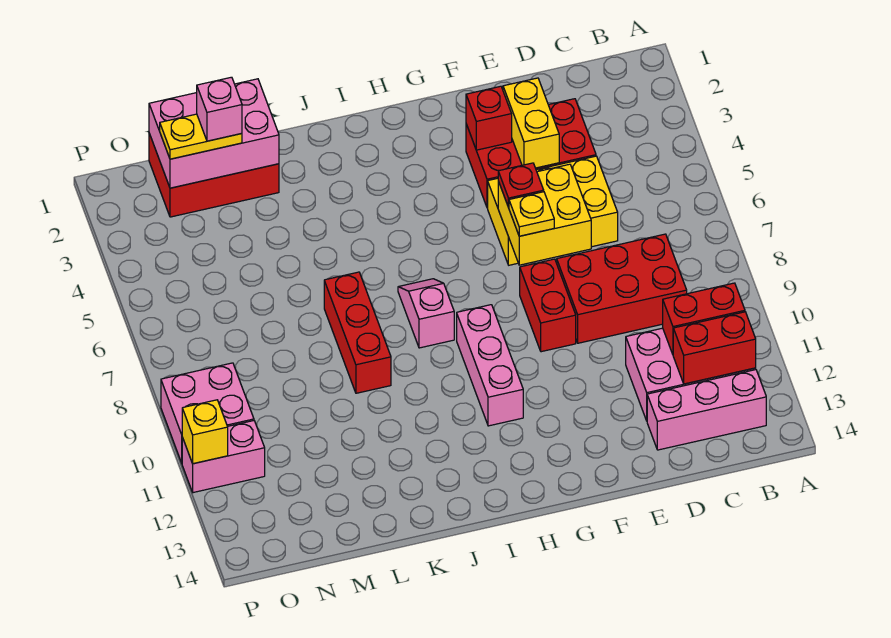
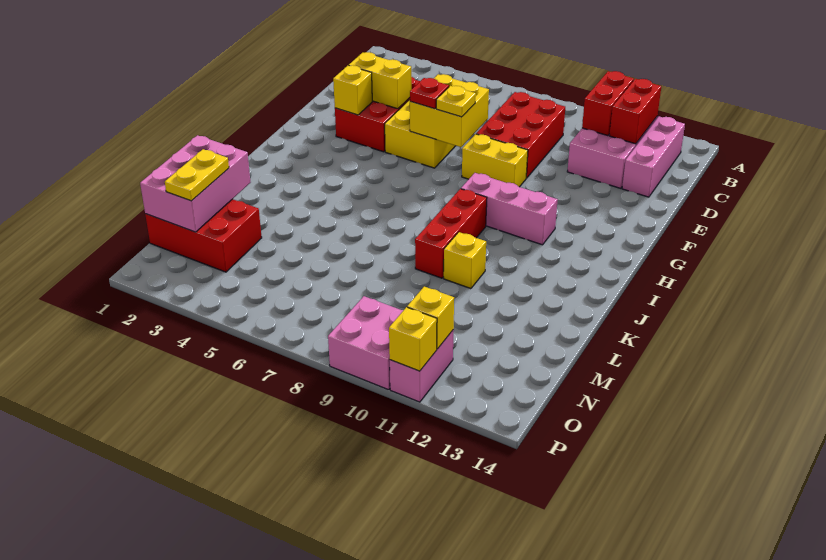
red brick F3 level 2 -> yellow brick F3 level 2
red brick F8:F9 level 1 -> yellow brick F8:F9 level 1
pink slope I7:I8 level 1 top 8 -> none
red brick K7:K9 level 1 -> red brick I9:K9 level 1
none -> yellow brick K10 level 1
red brick L1:N2 level 1 -> red brick M1:N3 level 1
pink brick M2 level 4 -> none
none -> yellow brick O11 level 2

